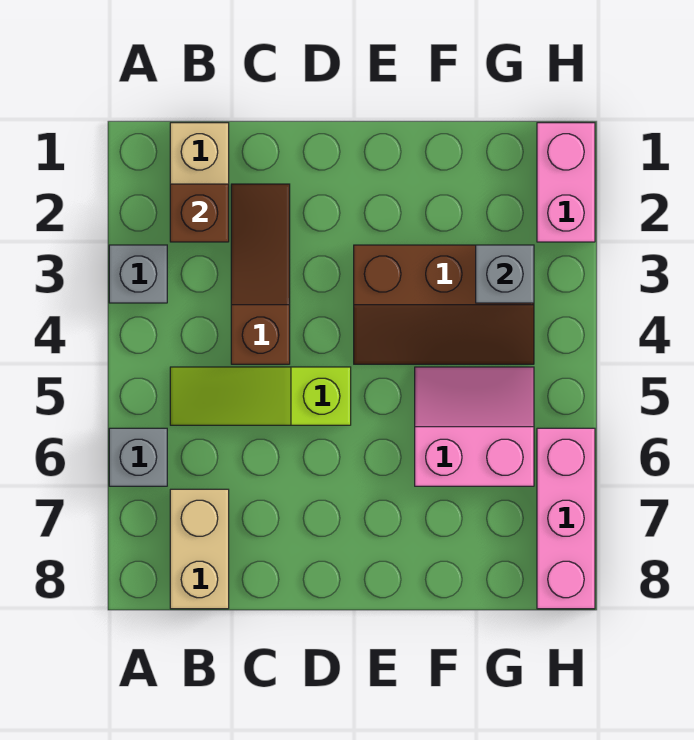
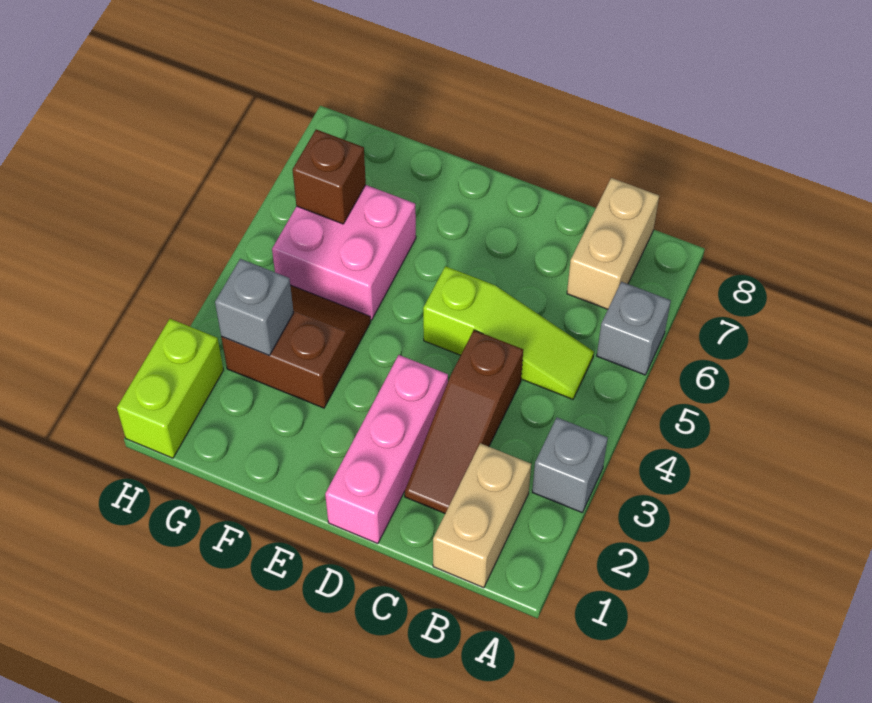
brown brick B2 level 2 -> brown brick G6 level 2
brown slope E3:G4 level 1 top 3 -> brown slope F3:G4 level 1 top 3
pink slope F5:G6 level 1 top 6 -> pink brick F5:G6 level 1
pink brick H1:H2 level 1 -> lime brick H1:H2 level 1
pink brick H6:H8 level 1 -> pink brick D1:D3 level 1

